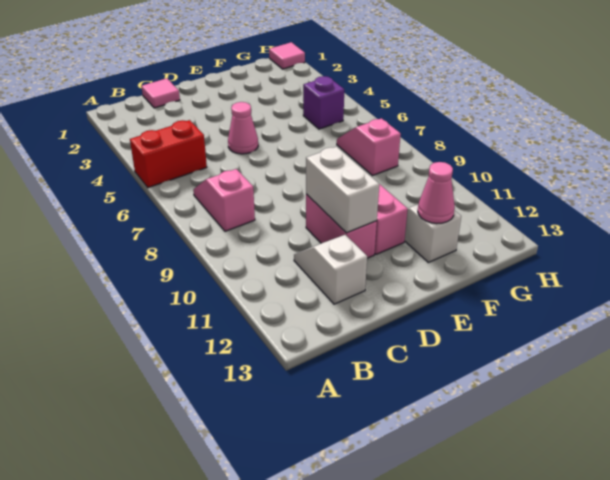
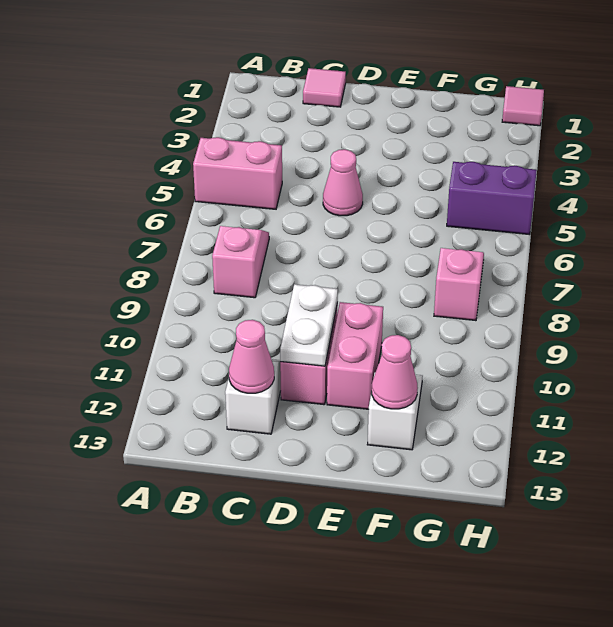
red brick A5:B5 level 1 -> pink brick A5:B5 level 1
none -> pink cone C12 level 2
white brick D10:D11 level 2 -> white plate D10:D11 level 2
purple brick G5 level 1 -> purple brick G5:H5 level 1

